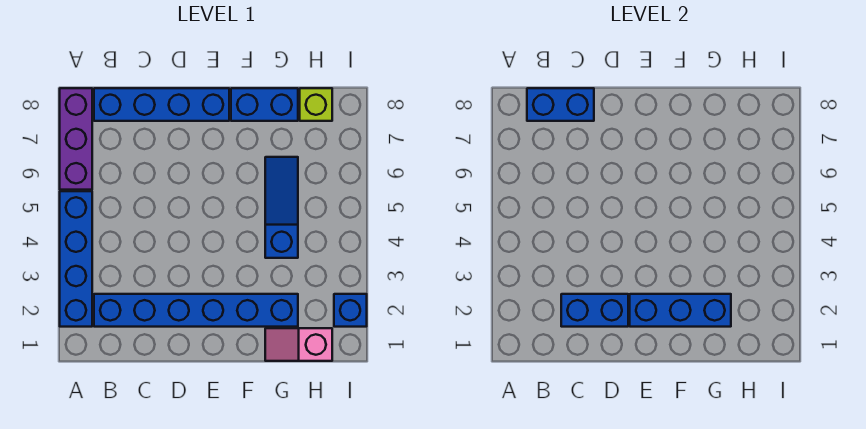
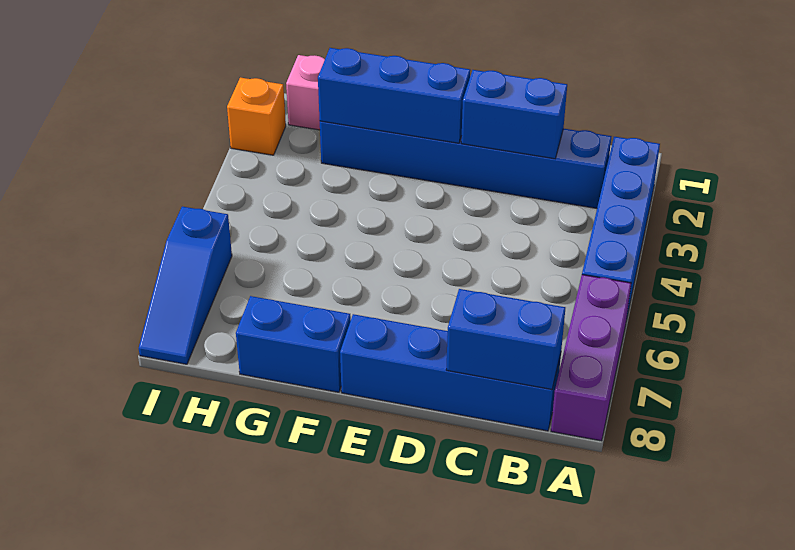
blue slope G4:G6 level 1 top 4 -> blue slope I6:I8 level 1 top 6
lime brick H8 level 1 -> none
blue brick I2 level 1 -> orange brick I2 level 1

